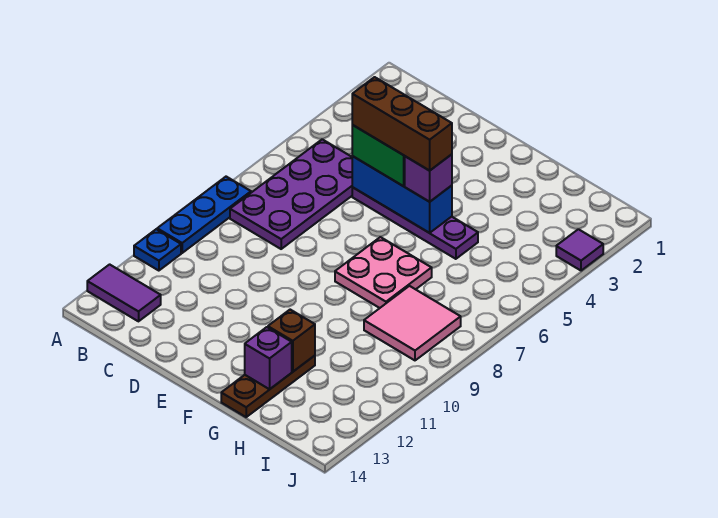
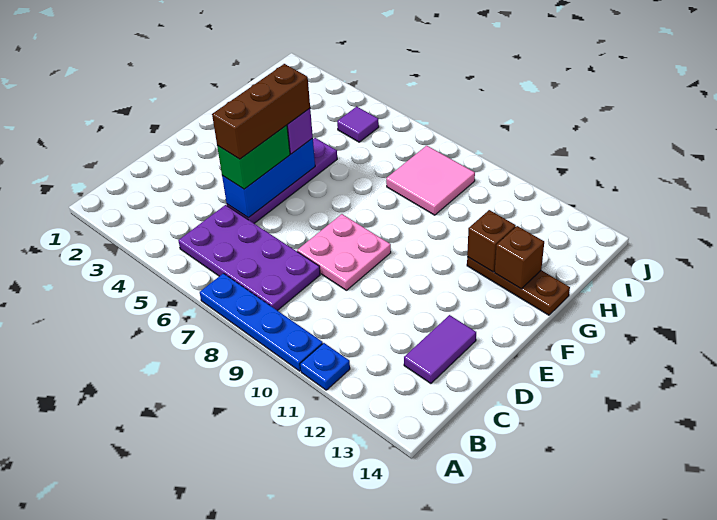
blue plate A8:A10 level 1 -> blue plate A7:A10 level 1
purple tile A13:B13 level 1 -> purple tile C13:D13 level 1
pink plate F7:G8 level 1 -> pink plate D8:E9 level 1
purple brick G13 level 2 -> brown brick G13 level 2
purple tile J3 level 1 -> purple tile I5 level 1

